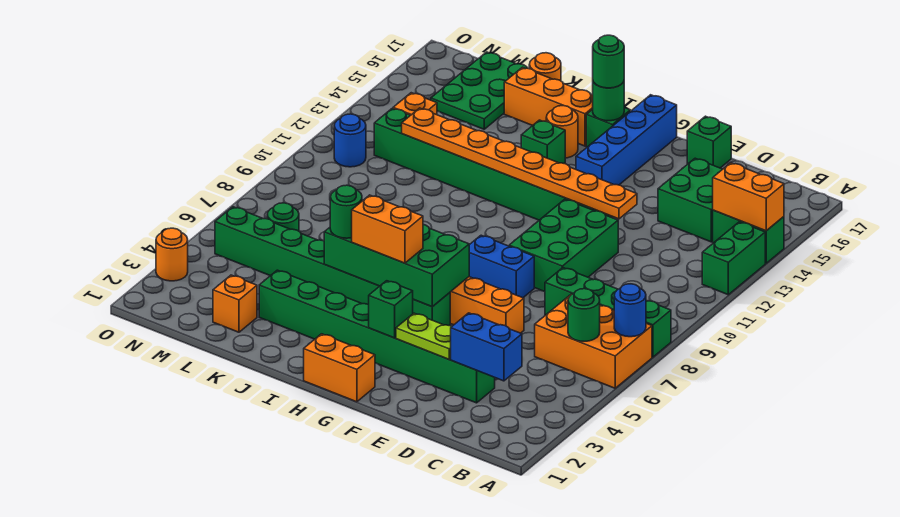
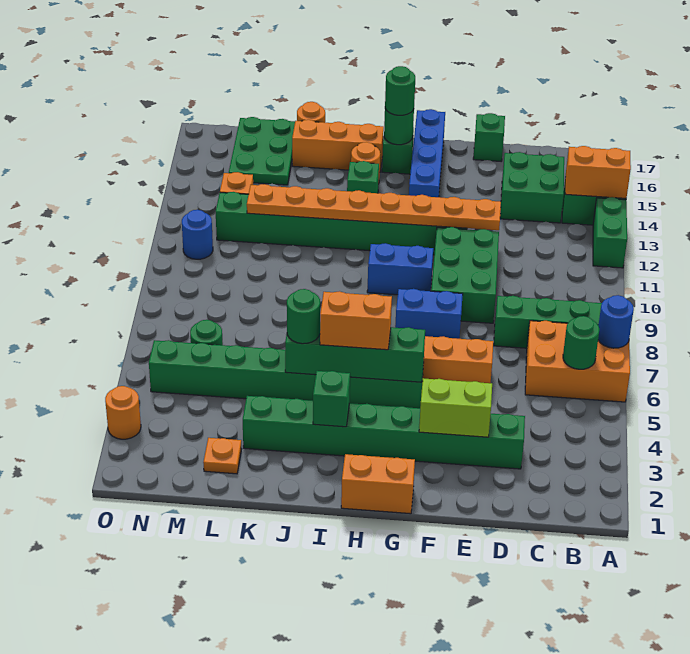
blue brick C3:D3 level 2 -> blue brick G10:H10 level 1
lime plate E3:F3 level 2 -> lime brick E3:F3 level 2
green brick G3 level 2 -> green brick I3 level 2
green brick G5:J6 level 2 -> green brick G5:J5 level 2
orange brick L2 level 1 -> orange plate L2 level 1

